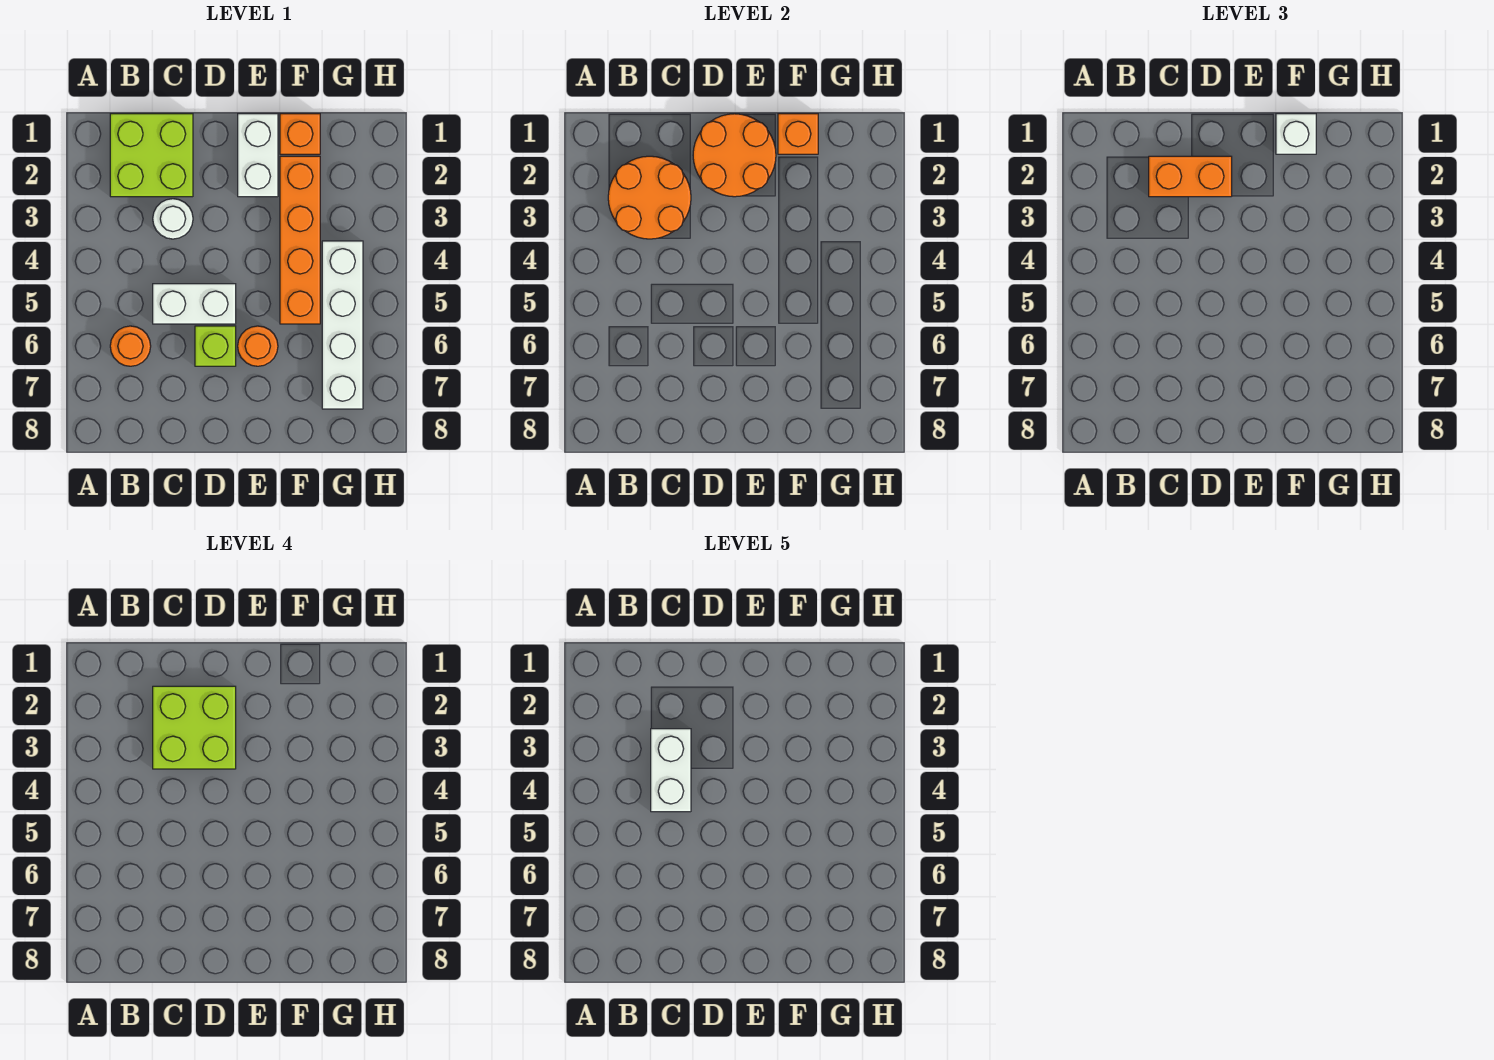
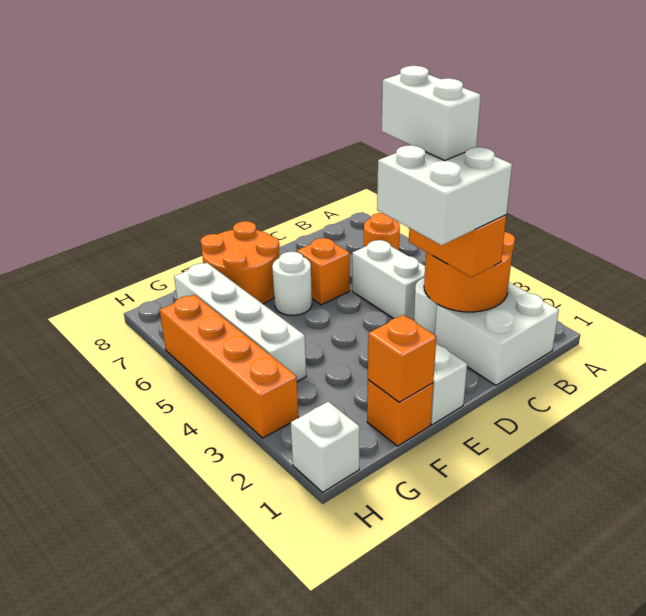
lime brick B1:C2 level 1 -> white brick B1:C2 level 1
orange brick C2:D2 level 3 -> orange brick C2:C3 level 3
lime brick C2:D3 level 4 -> white brick C2:D3 level 4
white brick C5:D5 level 1 -> white brick C4:C5 level 1
orange round brick D1:E2 level 2 -> orange round brick E7:F8 level 1
lime brick D6 level 1 -> orange brick D6 level 1
orange round brick E6 level 1 -> white round brick E6 level 1
white brick F1 level 3 -> white brick H1 level 1
orange brick F2:F5 level 1 -> orange brick H3:H6 level 1

